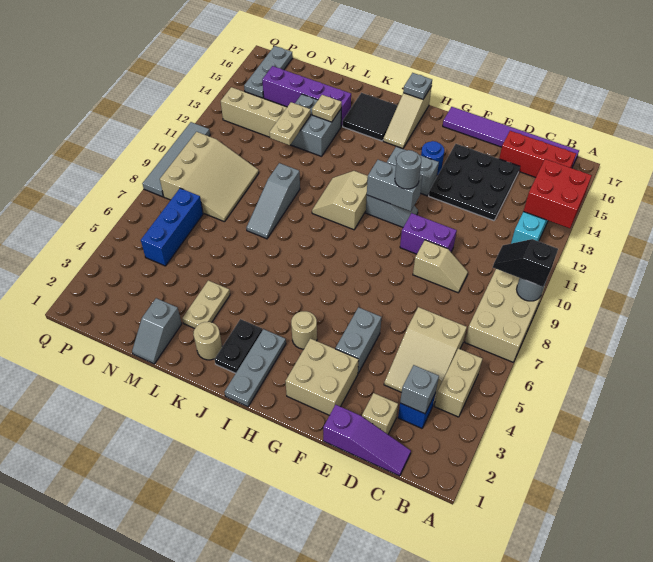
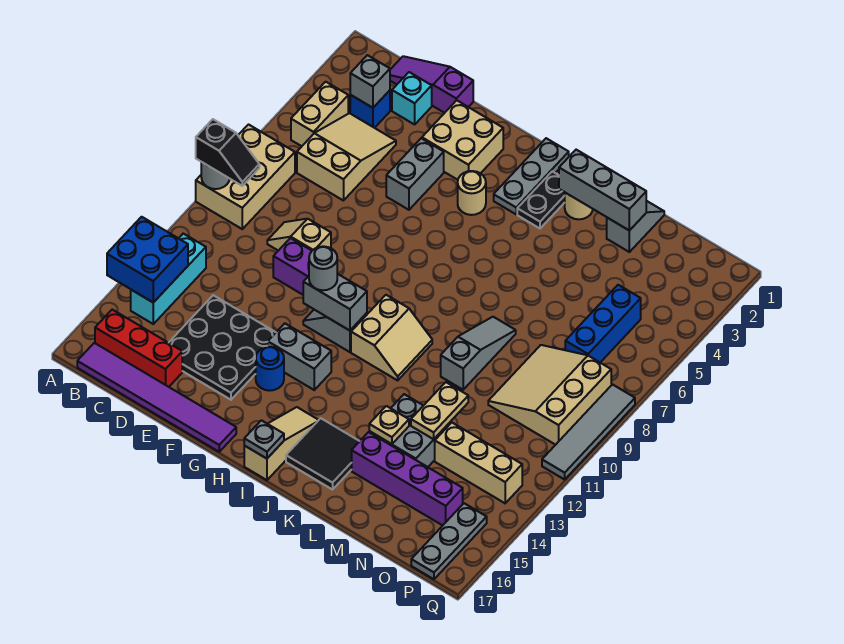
red brick A13:B14 level 2 -> blue brick A13:B14 level 2
tan brick D2 level 1 -> cyan brick D2 level 1
none -> grey brick K2:M2 level 2
tan plate L3:L4 level 1 -> none

